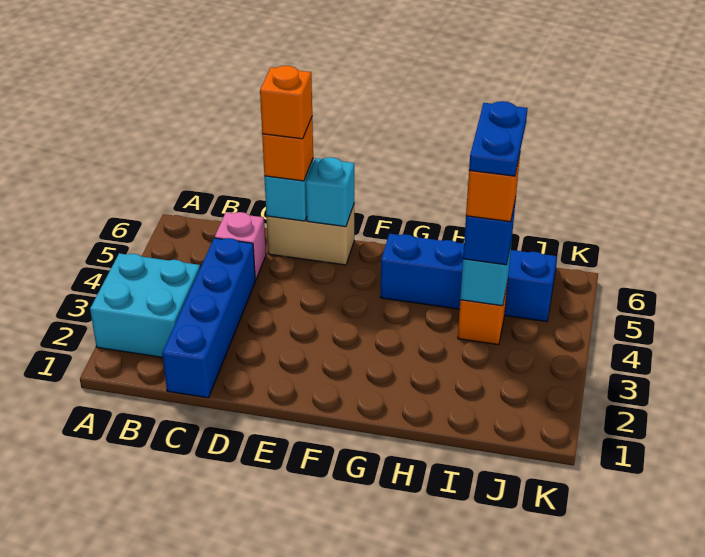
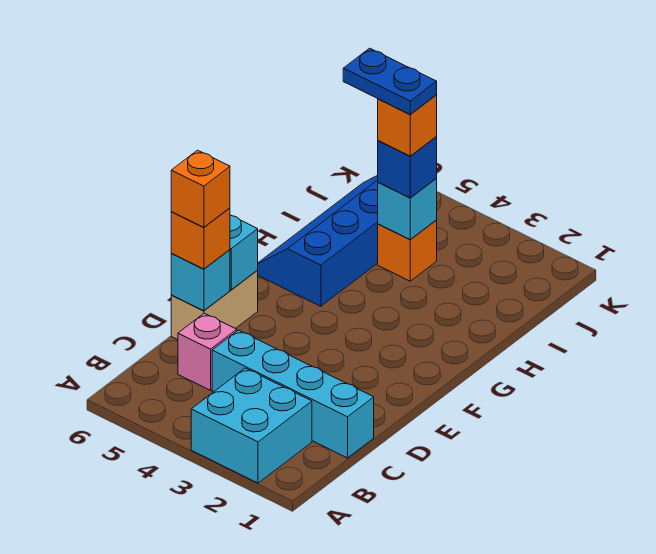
blue brick C1:C4 level 1 -> cyan brick C1:C4 level 1

